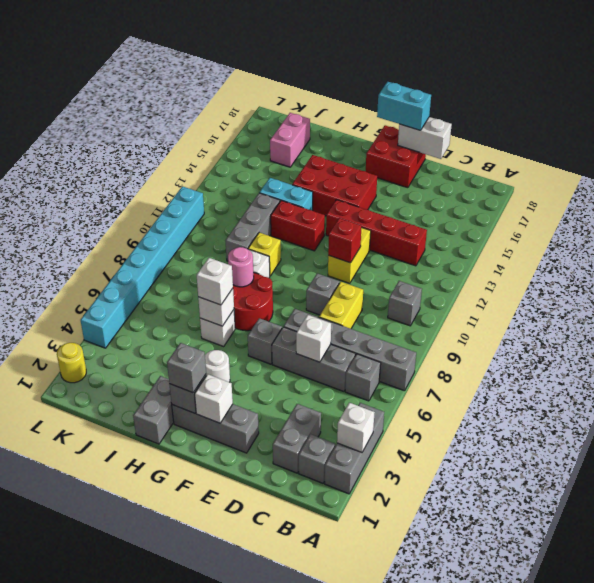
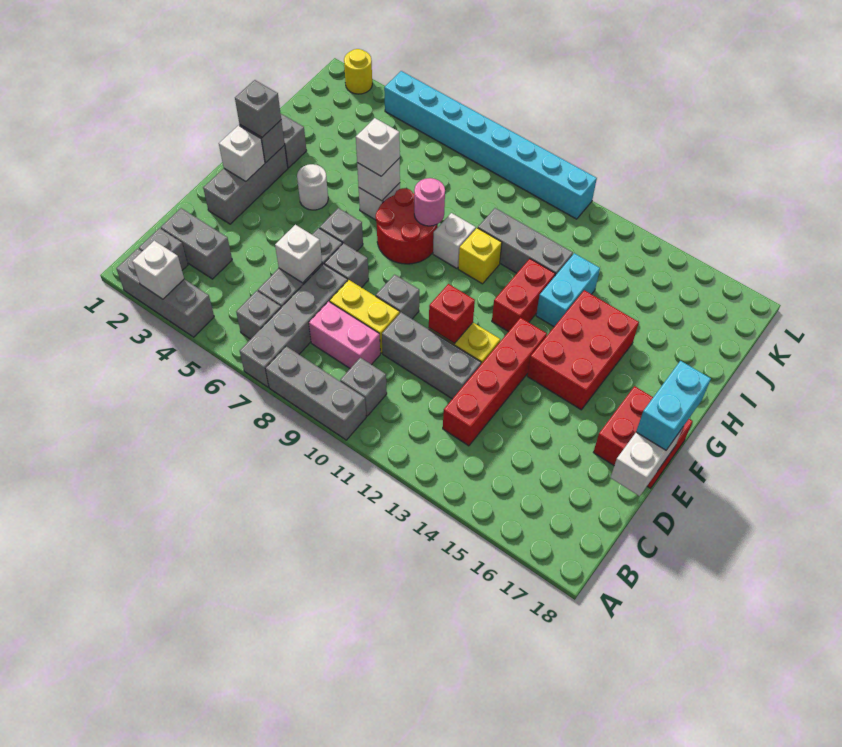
none -> grey brick A8:A10 level 1
none -> grey brick D10:D12 level 1
pink brick J16:J17 level 1 -> pink brick C8:C9 level 1

